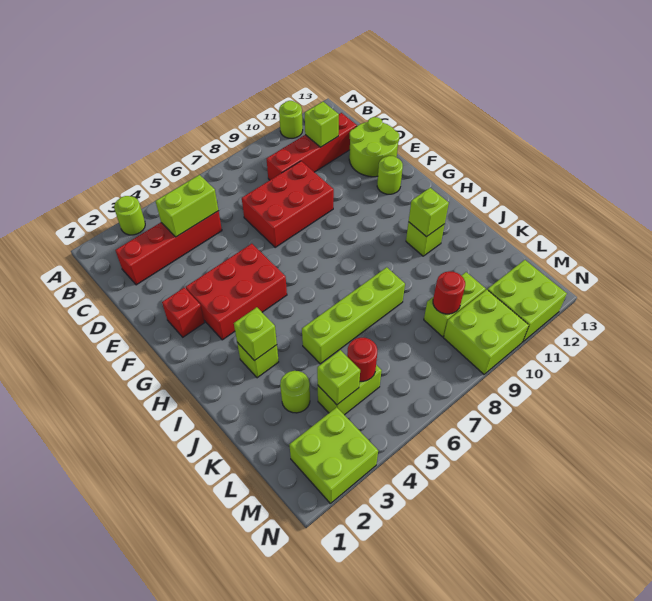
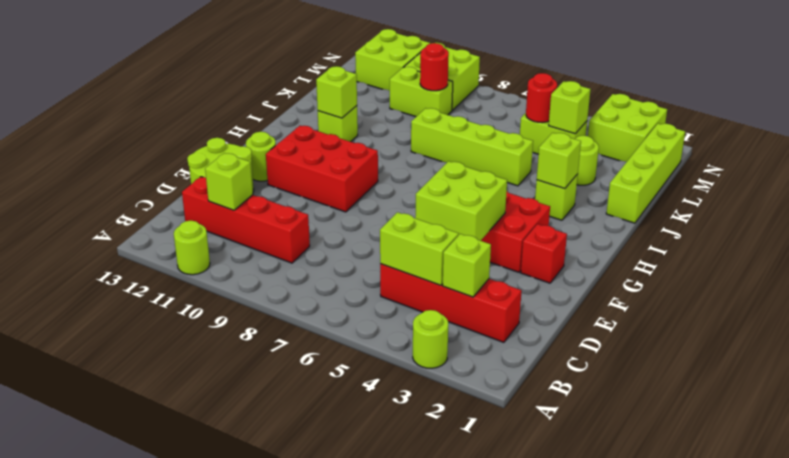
none -> lime brick C3 level 2
red brick D7:E9 level 1 -> red brick F9:G11 level 1
none -> lime brick E4:F5 level 2
none -> lime brick J1:M1 level 1

